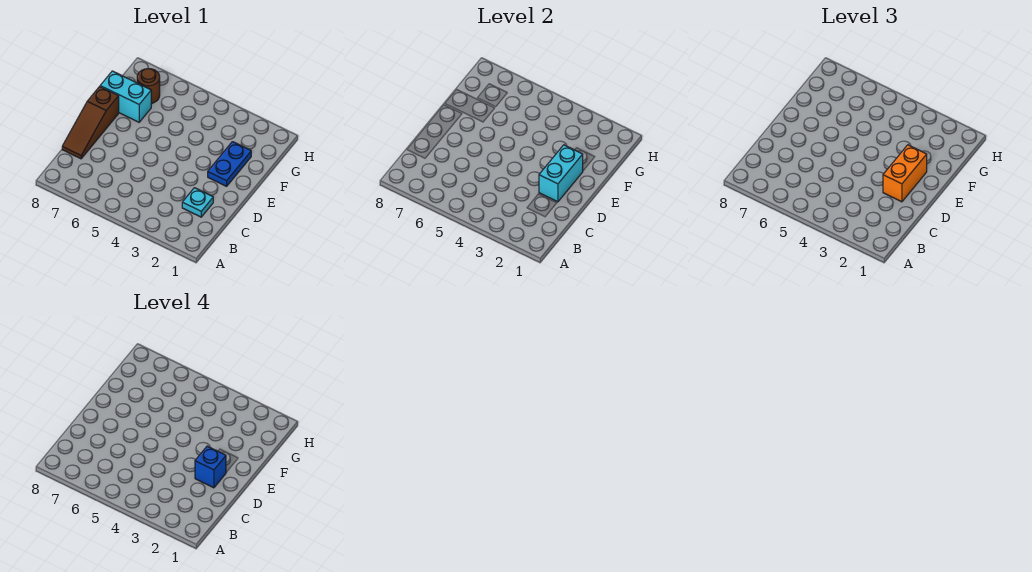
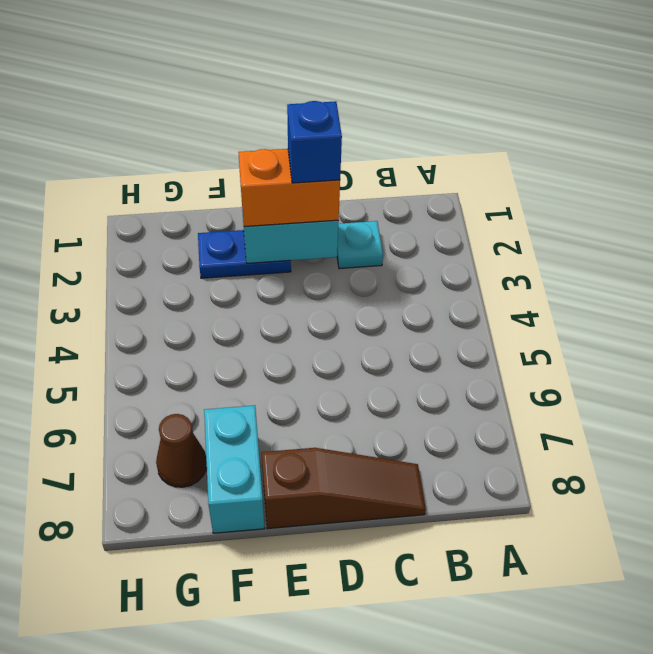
brown round brick G7 level 1 -> brown cone G7 level 1

